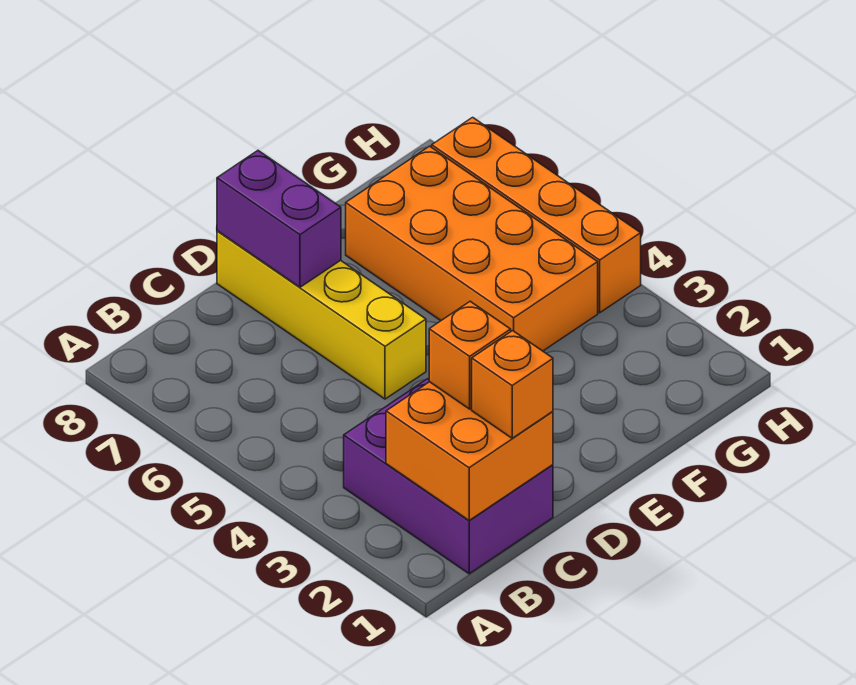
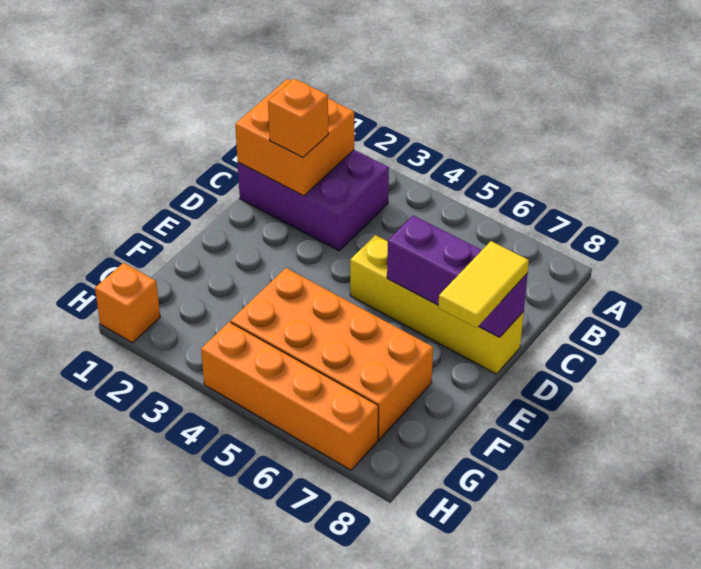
orange brick C1 level 3 -> orange brick H1 level 1
purple brick D7:D8 level 2 -> purple brick D6:D8 level 2
none -> yellow tile D8:E8 level 3

